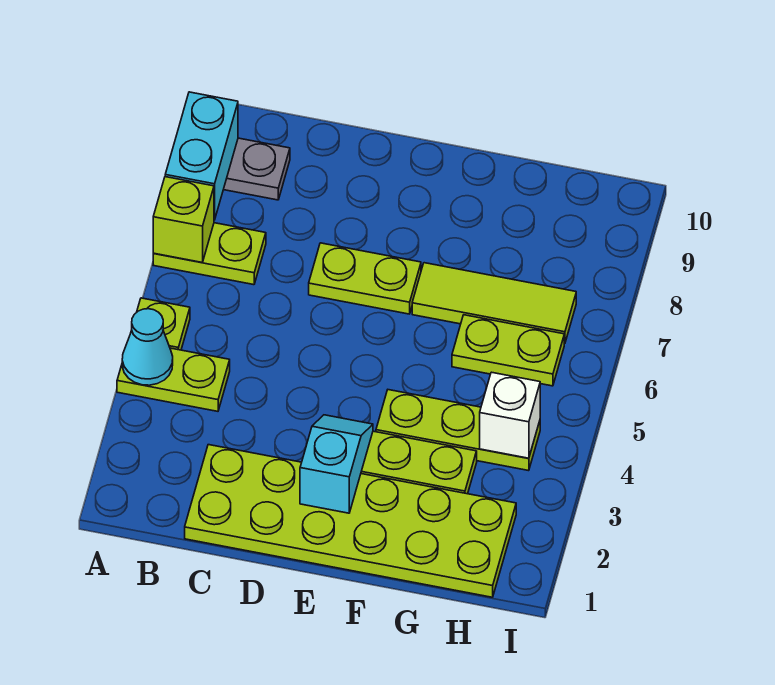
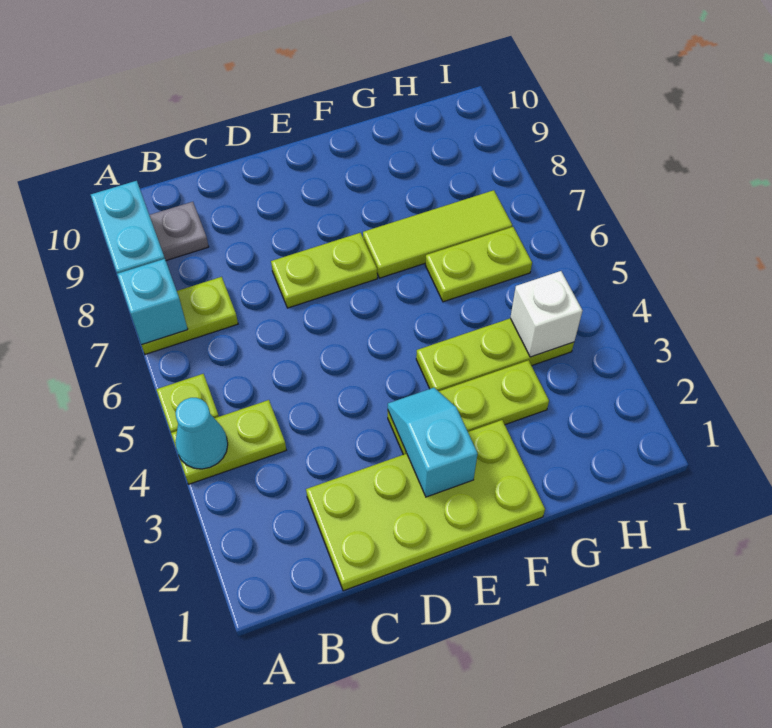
lime brick A7 level 2 -> cyan brick A7 level 2
lime plate C1:H2 level 1 -> lime plate C1:F2 level 1

